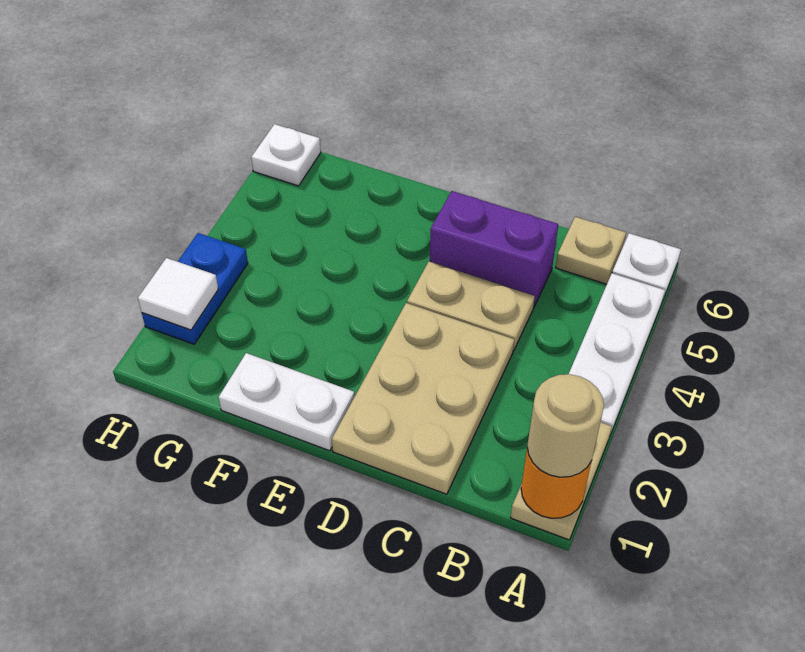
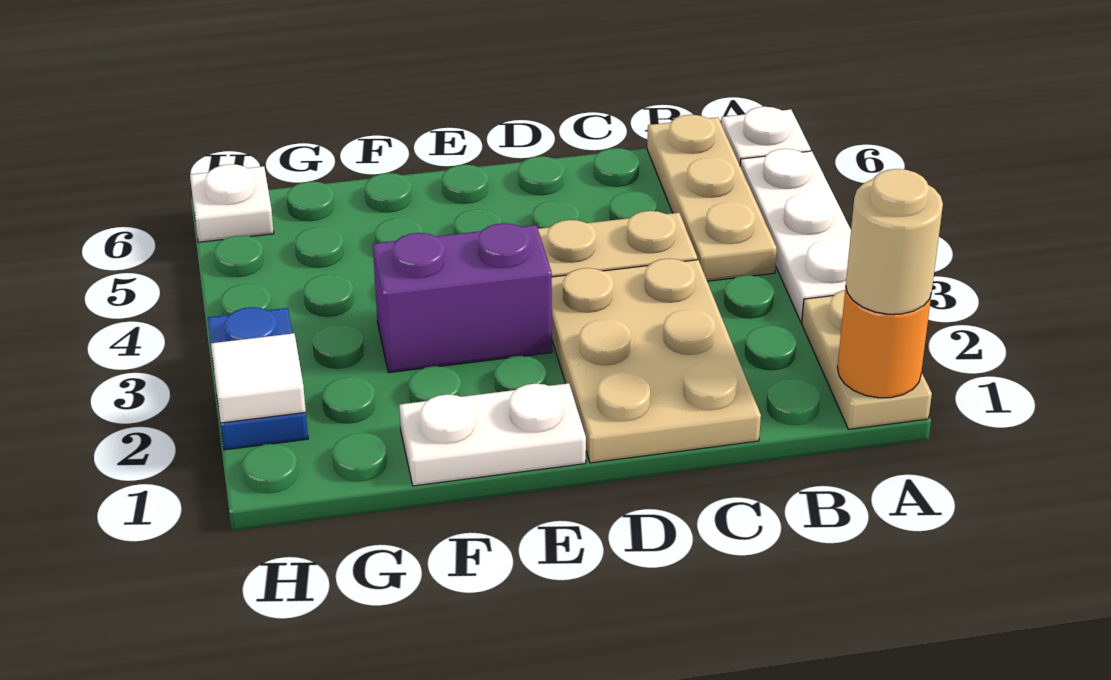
tan plate B6 level 1 -> tan plate B4:B6 level 1
purple brick C5:D5 level 1 -> purple brick E3:F3 level 1

